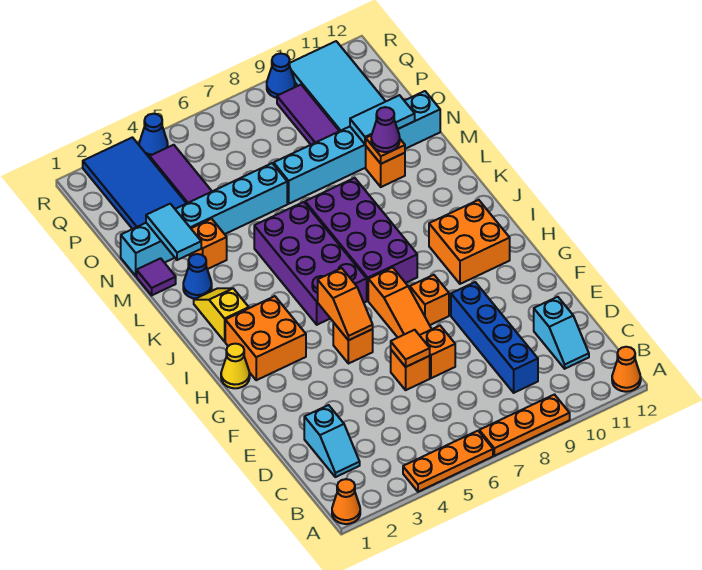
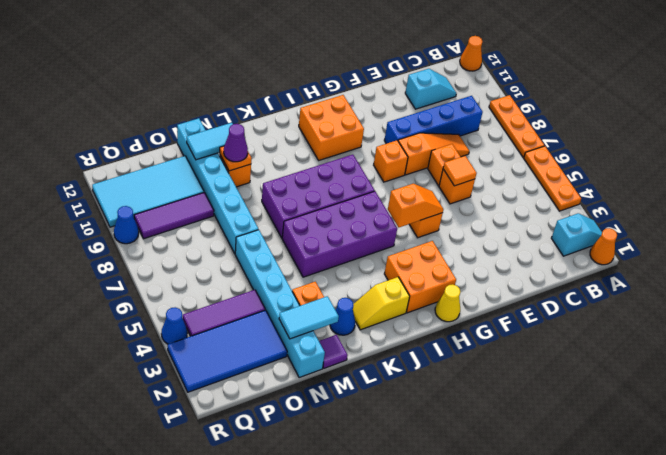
cyan slope C2:D2 level 1 top D -> cyan slope A2:B2 level 1 top B
orange slope F7:H7 level 1 top H -> orange slope D8:F8 level 1 top F
cyan tile N10:N11 level 2 -> cyan tile M11:N11 level 2

